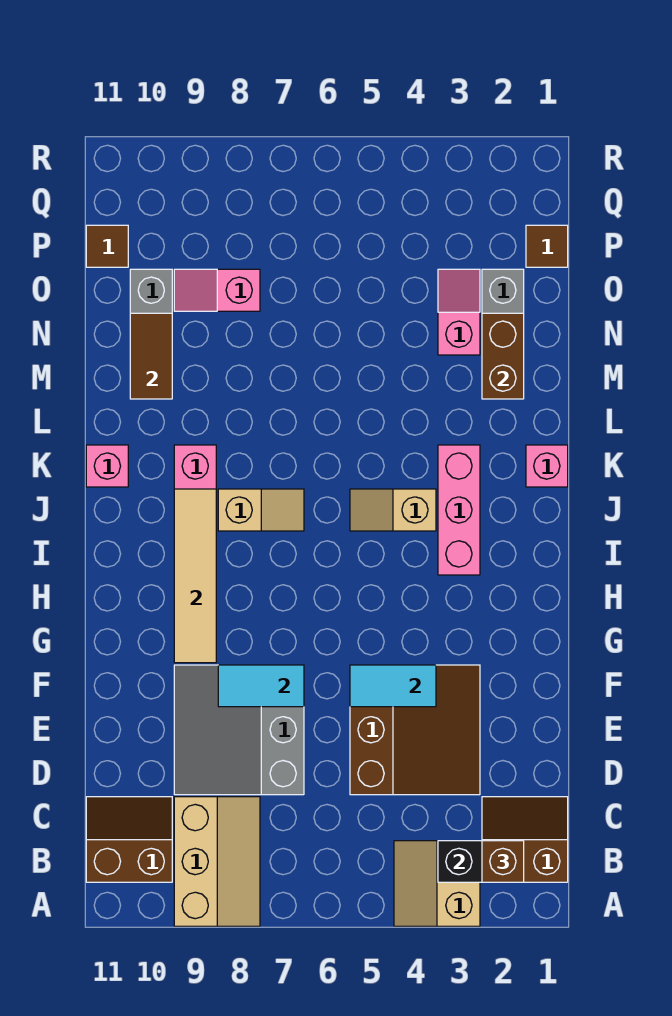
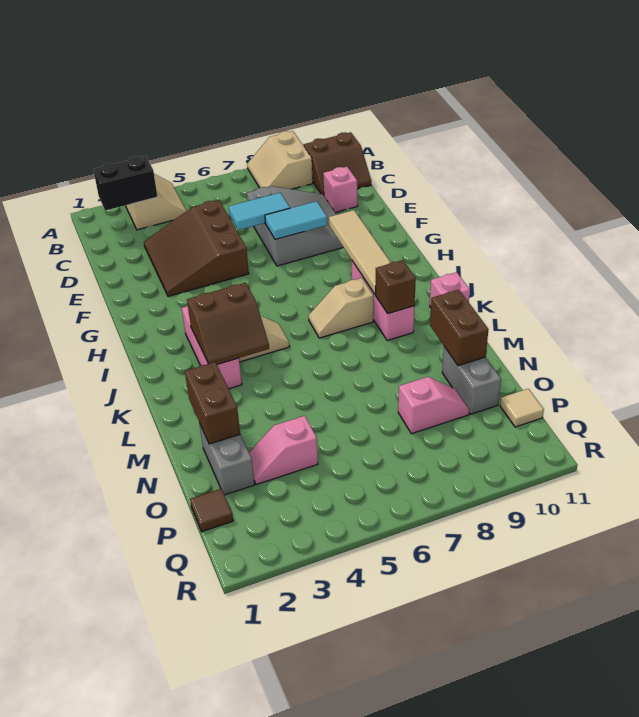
tan slope A8:C9 level 1 top 9 -> tan slope A8:B9 level 1 top 9
brown slope B1:C2 level 1 top B -> brown slope J3:K4 level 2 top J
brown brick B2 level 3 -> brown brick K9 level 2
cyan tile F4:F5 level 2 -> cyan tile E6:E7 level 2
pink brick K1 level 1 -> pink brick D10 level 1
brown tile M10:N10 level 2 -> brown brick M10:N10 level 2
pink slope N3:O3 level 1 top N -> pink slope O3:O4 level 1 top 4
brown tile P11 level 1 -> tan tile P11 level 1

